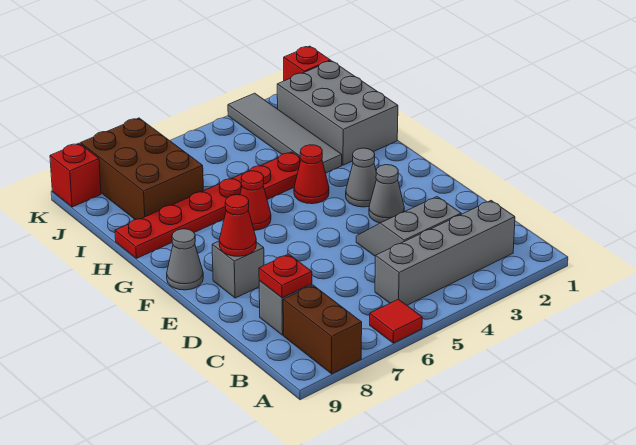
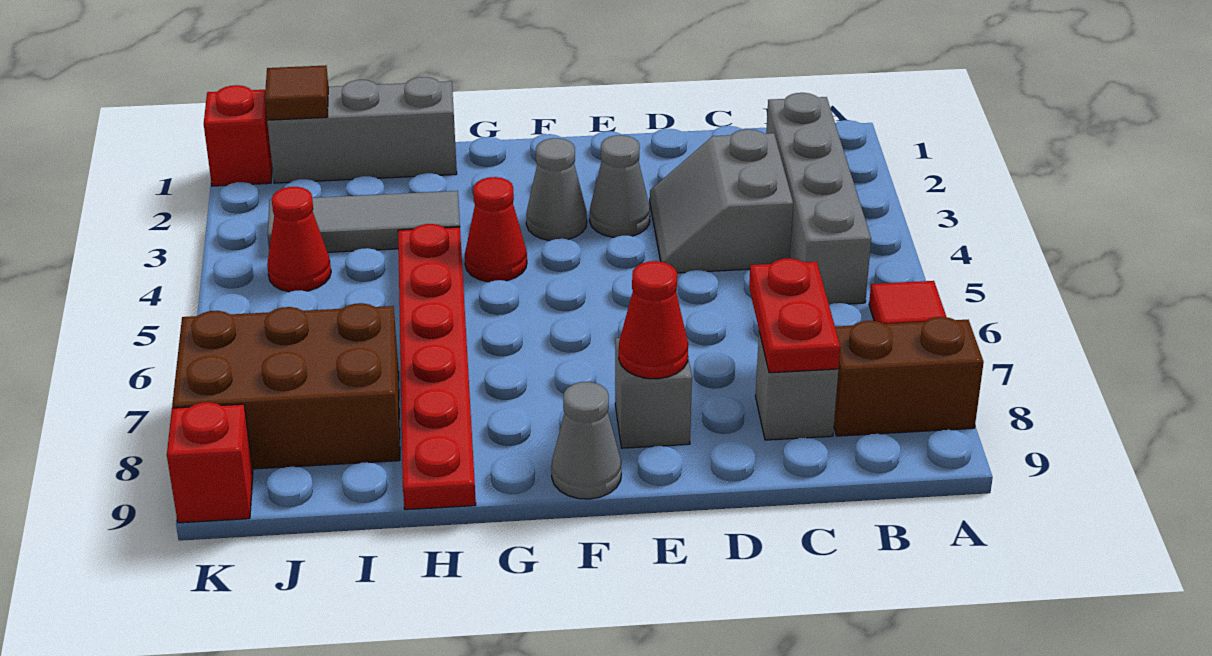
red plate C8 level 2 -> red plate C7:C8 level 2
red cone G6 level 1 -> red cone J4 level 1
grey brick H1:J2 level 1 -> grey brick H1:J1 level 1
grey tile H3:K3 level 1 -> grey tile H3:J3 level 1
none -> brown tile J1 level 2

